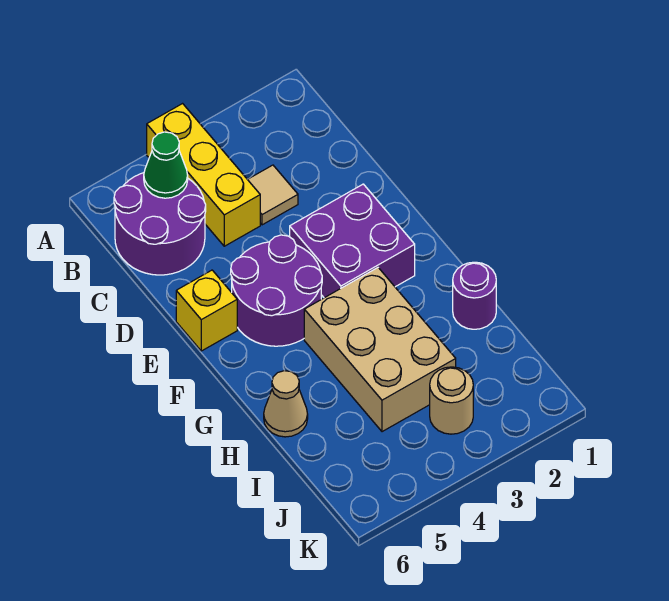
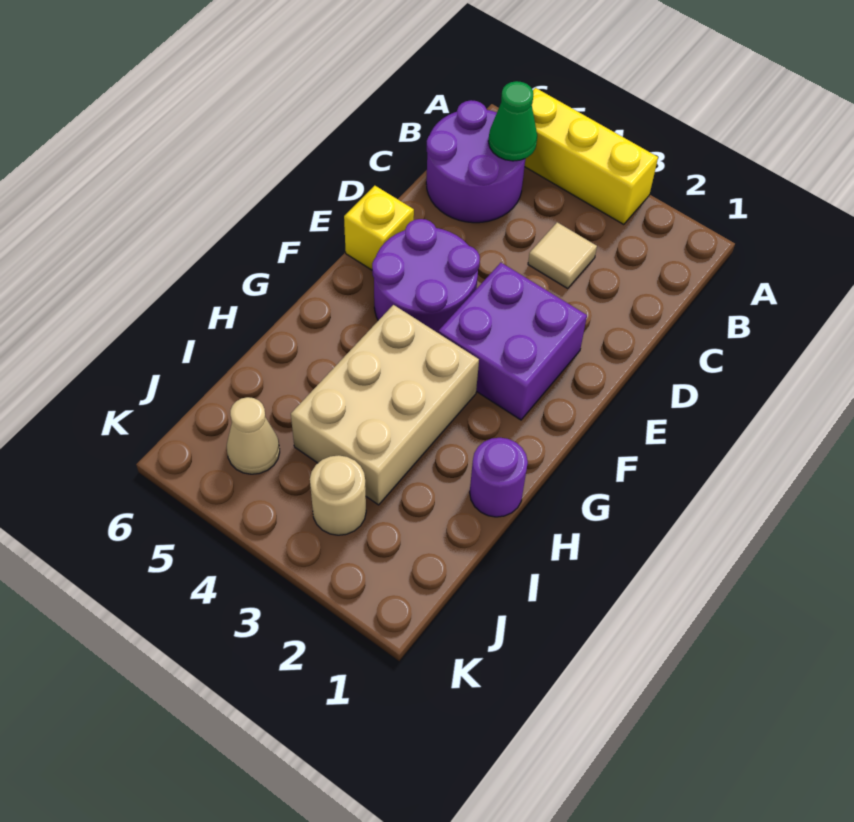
yellow brick A4:C4 level 1 -> yellow brick A3:A5 level 1
tan cone H6 level 1 -> tan cone J5 level 1

